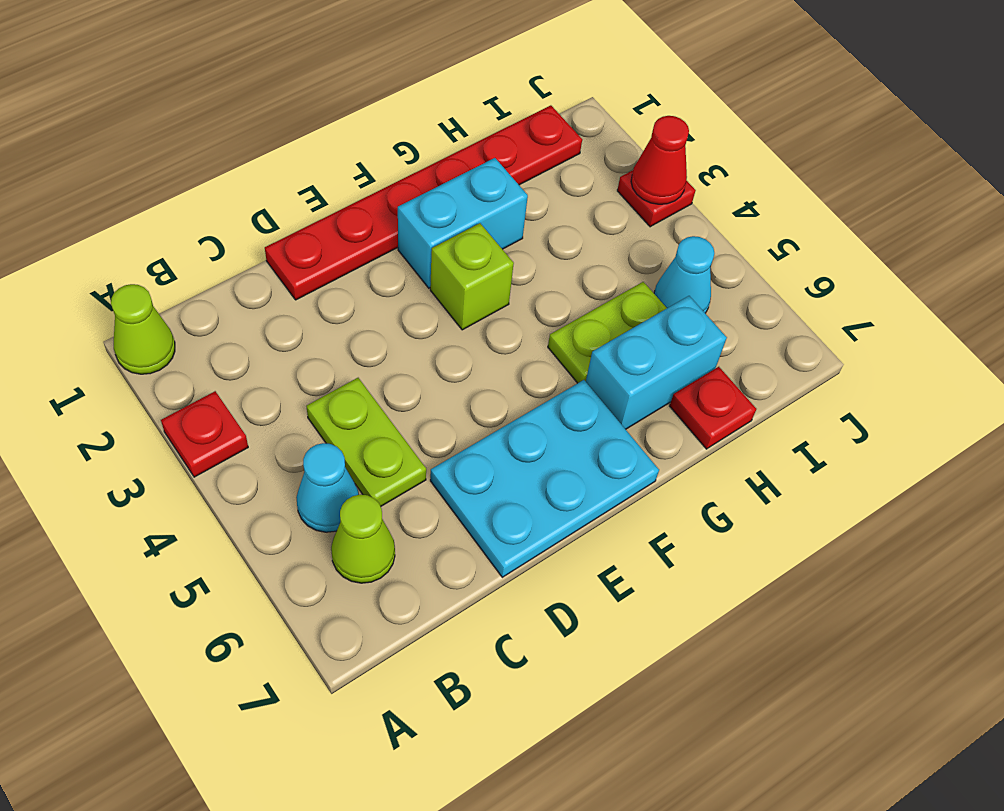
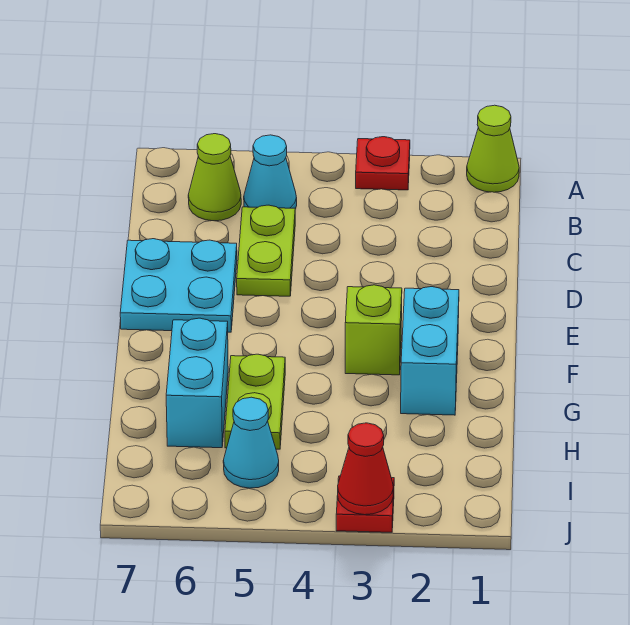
lime plate C4:C5 level 1 -> lime plate C5:D5 level 1
red plate D1:I1 level 1 -> none
cyan plate D6:F7 level 1 -> cyan plate D6:E7 level 1
red plate H7 level 1 -> none

